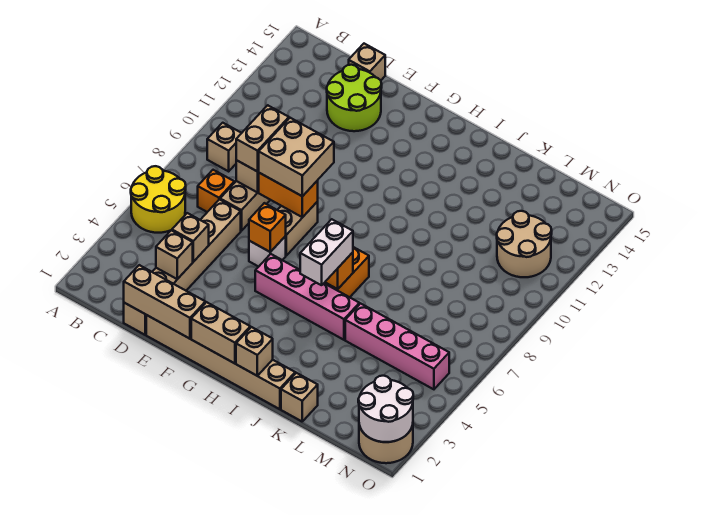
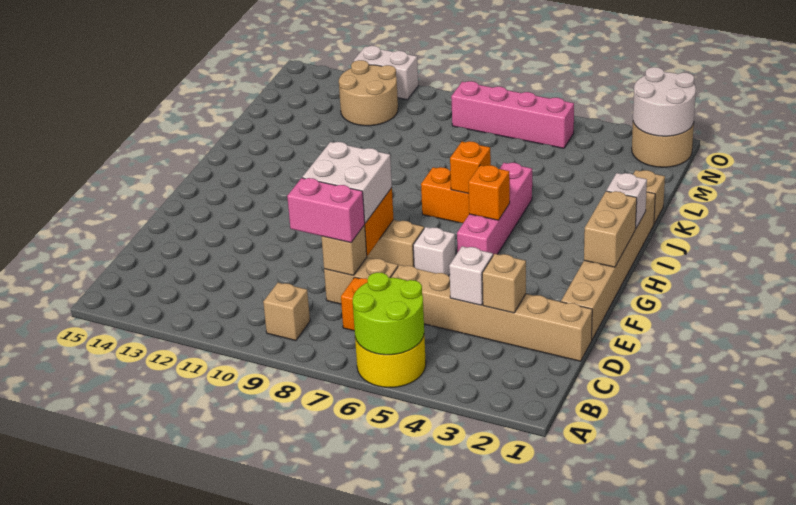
tan brick D1:F1 level 2 -> none
tan brick D4 level 2 -> white brick D4 level 2
tan brick D8:D9 level 3 -> pink brick D8:D9 level 3
lime round brick D13:E14 level 1 -> lime round brick A5:B6 level 2
tan brick D15 level 1 -> none
tan brick E8:F9 level 3 -> white brick E8:F9 level 3
orange brick F6 level 2 -> orange brick H5 level 2
tan brick I1 level 2 -> white brick I1 level 2
white brick I5:I6 level 3 -> white brick O11:O12 level 1
pink brick K5:N5 level 1 -> pink brick N5:N8 level 1

